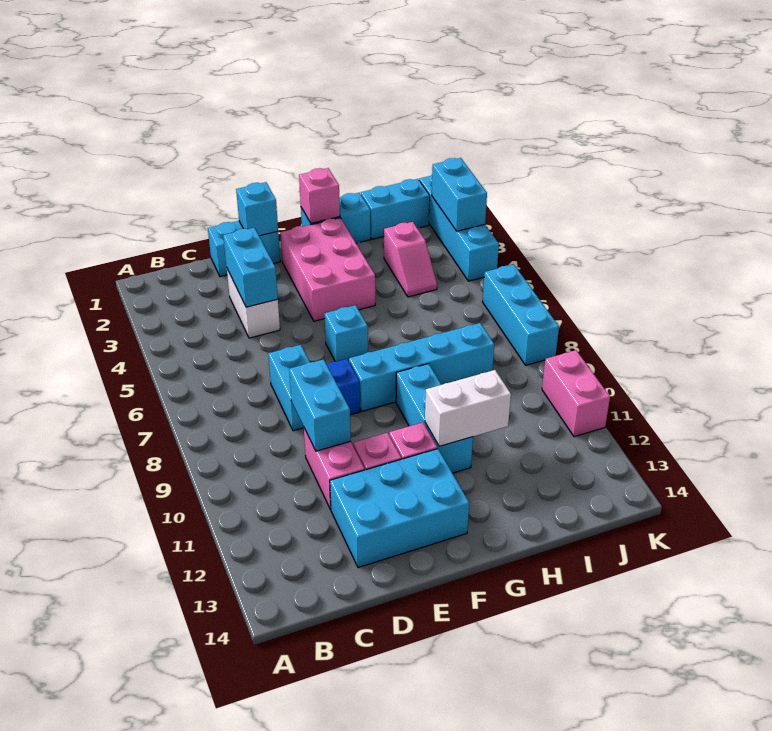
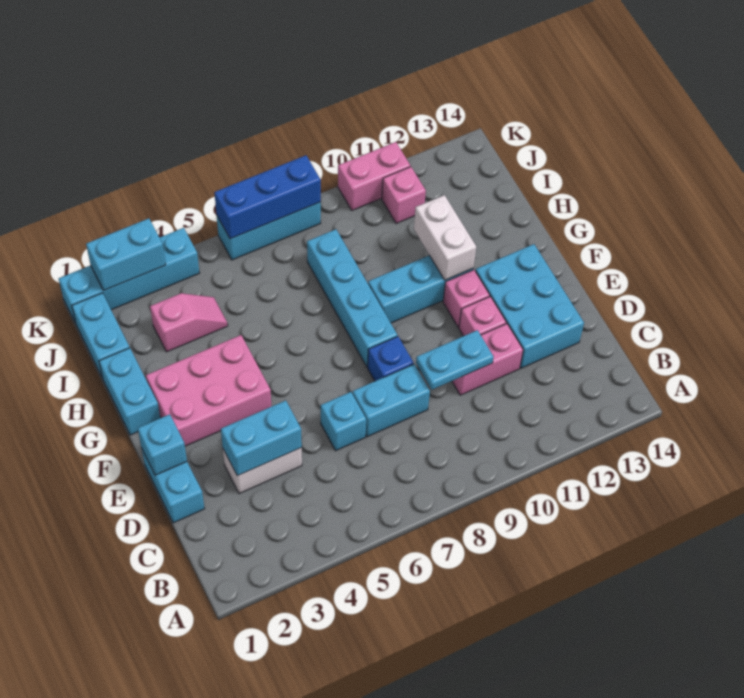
cyan brick D9:D10 level 2 -> cyan plate D9:D10 level 2
cyan brick F6 level 1 -> cyan brick D6 level 1
pink brick G1 level 2 -> pink brick J11 level 1
none -> blue brick K6:K8 level 2

